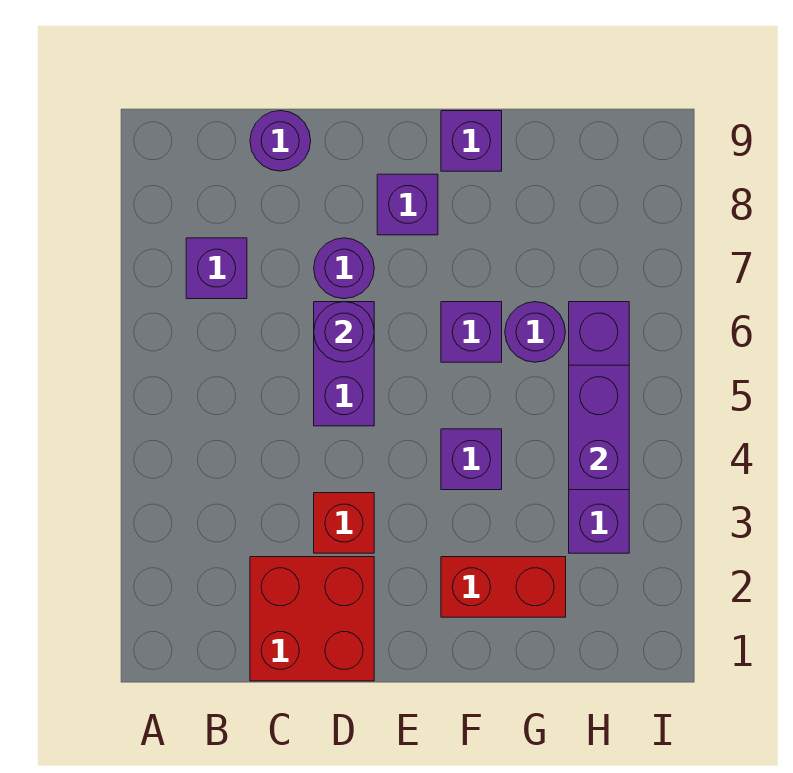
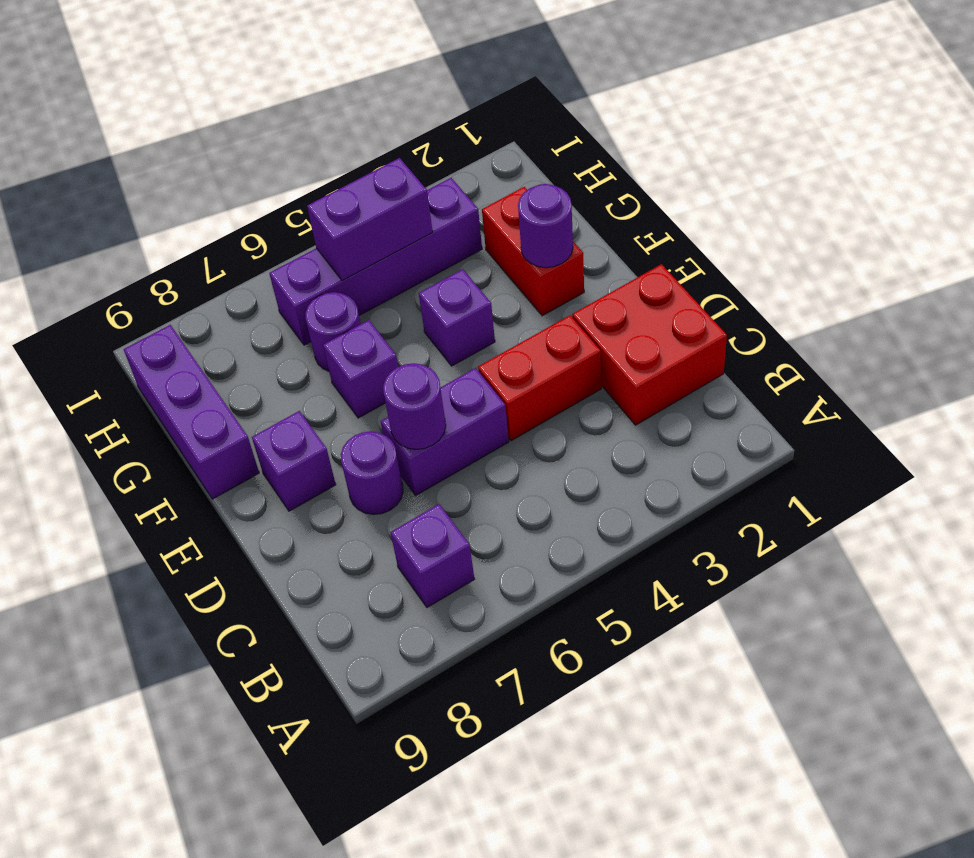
purple round brick C9 level 1 -> purple round brick F2 level 2
red brick D3 level 1 -> red brick D3:D4 level 1
purple brick F9 level 1 -> purple brick F9:H9 level 1

